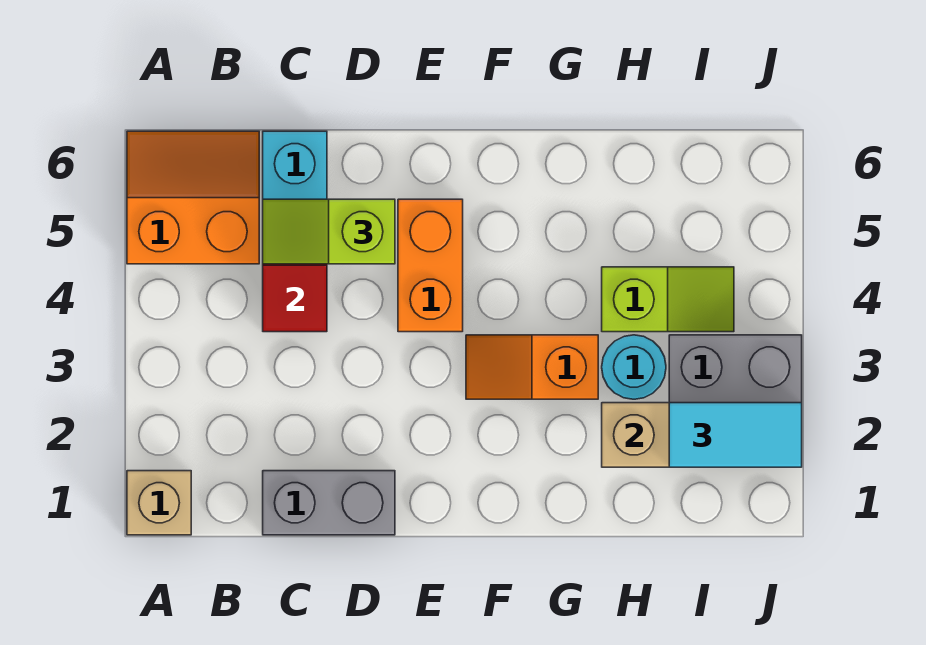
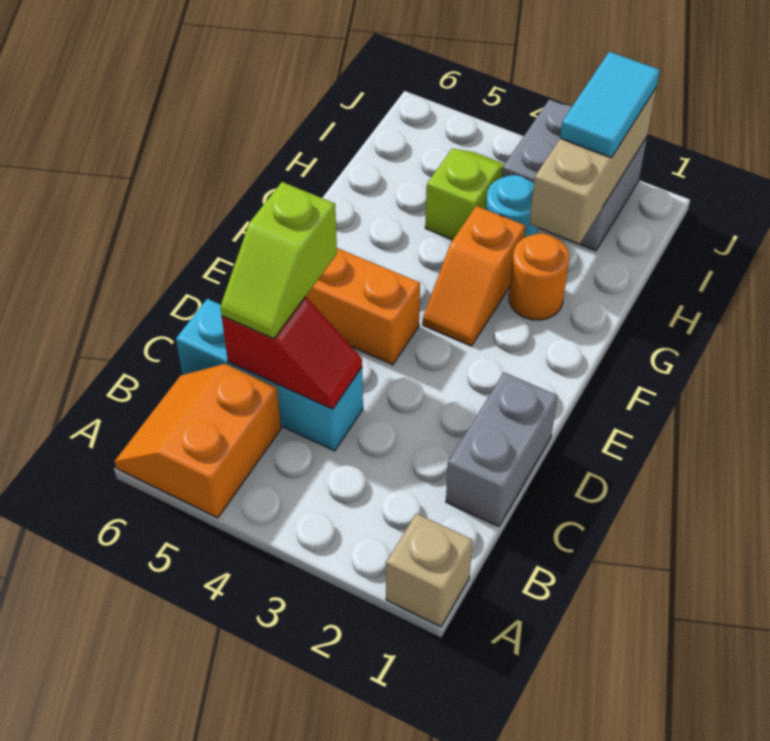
none -> orange round brick G2 level 1

